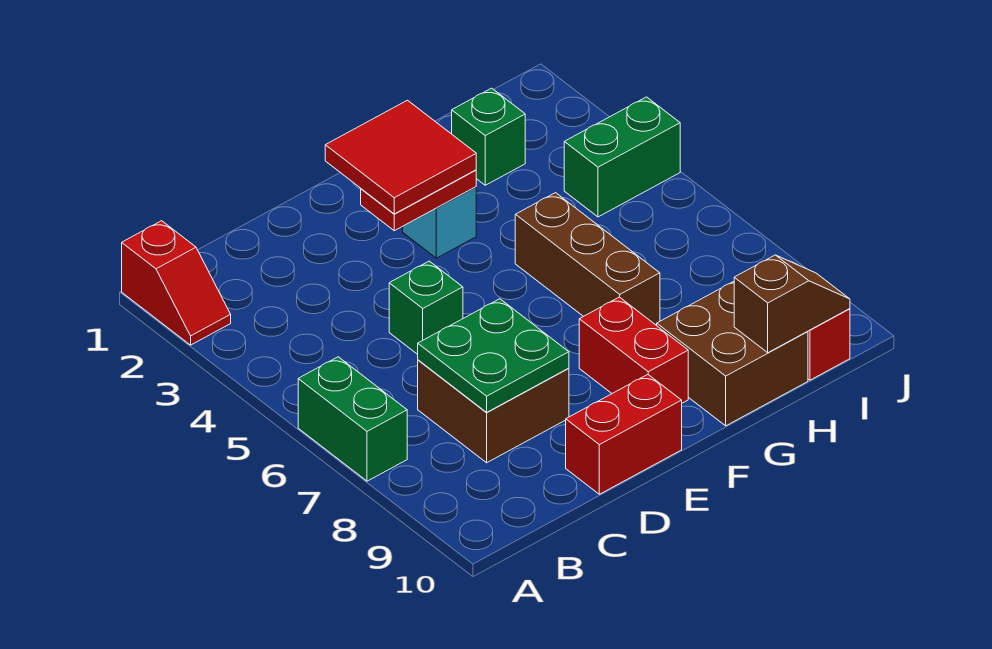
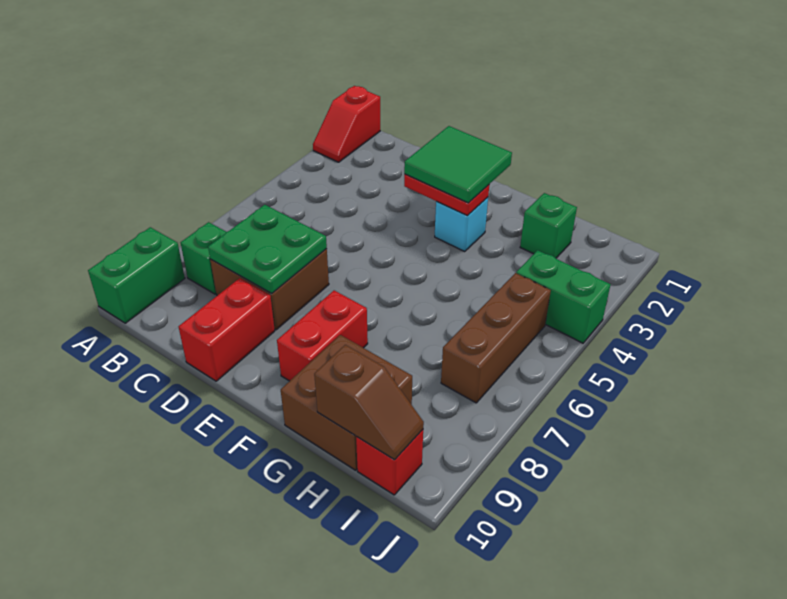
green brick A6:A7 level 1 -> green brick A9:A10 level 1
green brick D5 level 1 -> green brick B8 level 1
red brick D10:E10 level 1 -> red brick D9:D10 level 1
red tile E2:F3 level 3 -> green tile E2:F3 level 3
brown brick G5:G7 level 1 -> brown brick I5:I7 level 1

